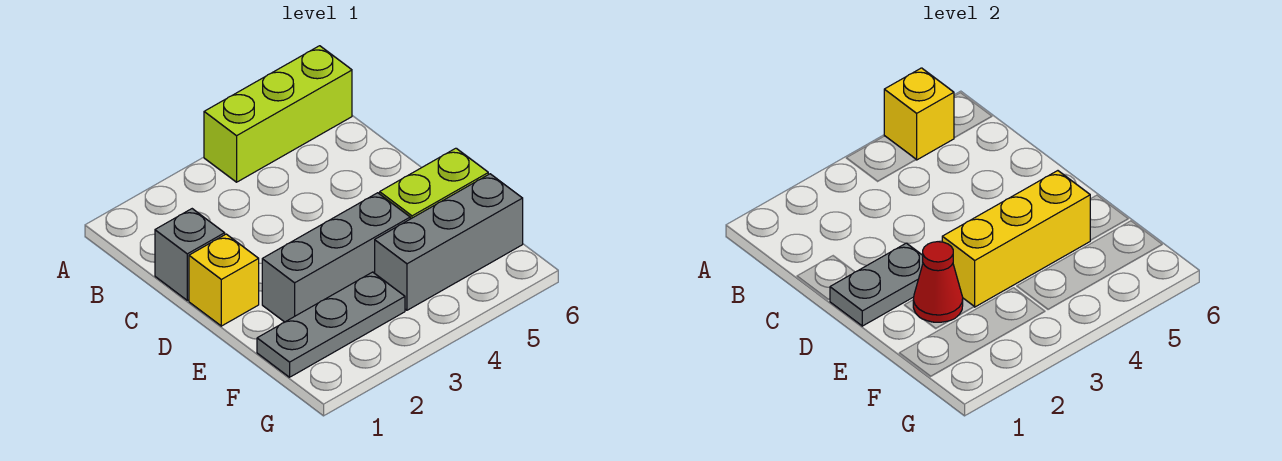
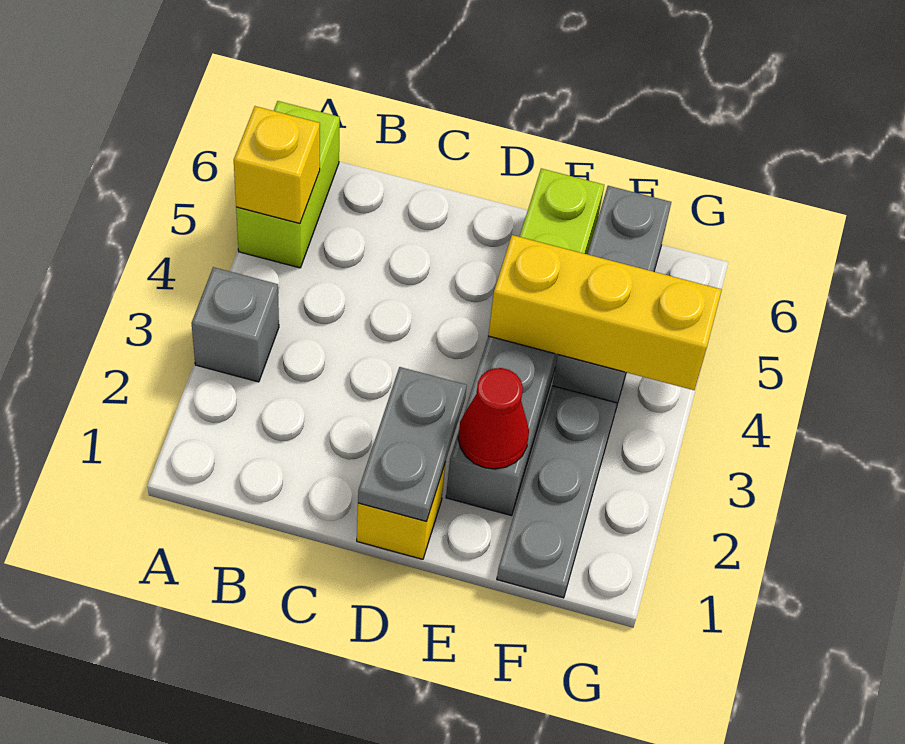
lime brick A4:A6 level 1 -> lime brick A5:A6 level 1
grey brick C1 level 1 -> grey brick A3 level 1
yellow brick E3:E5 level 2 -> yellow brick E4:G4 level 2

